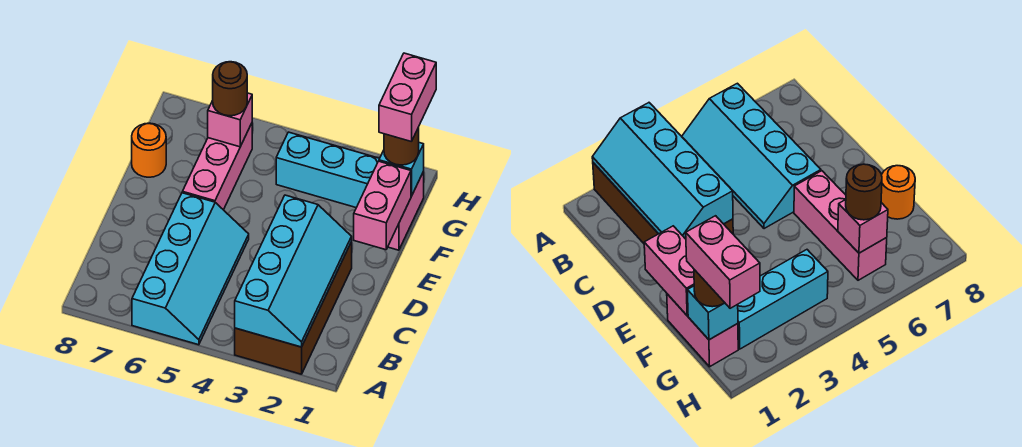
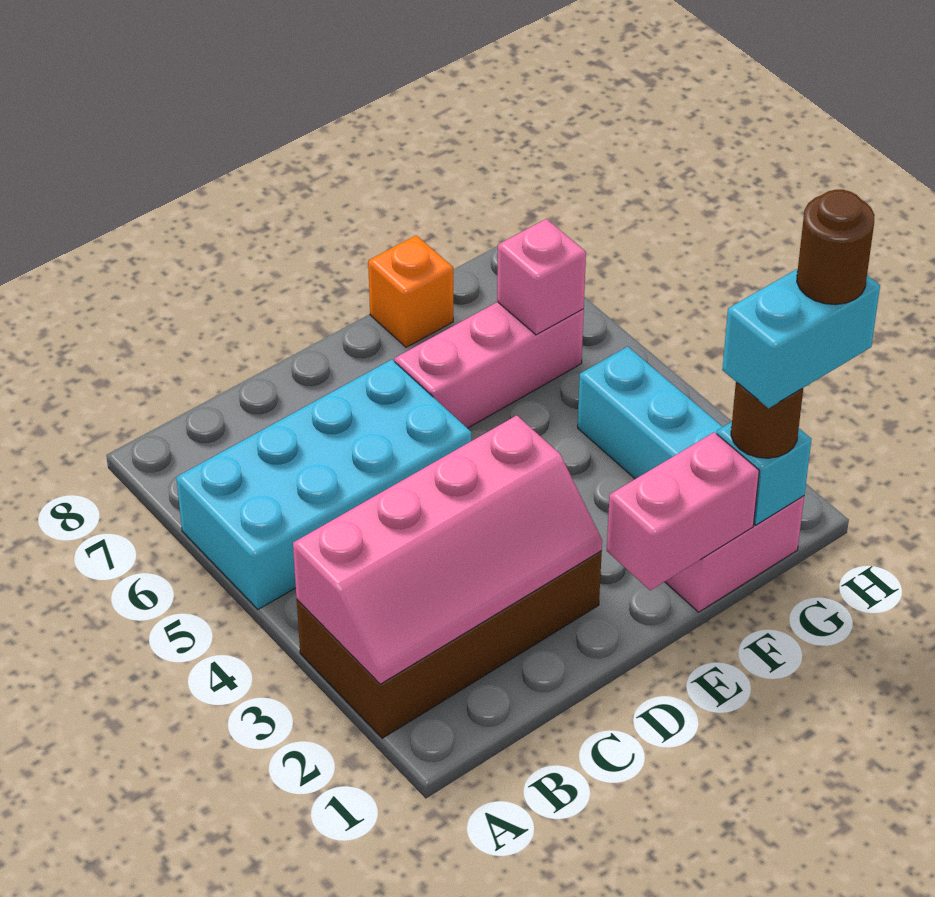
cyan slope A2:D3 level 2 top 3 -> pink slope A2:D3 level 2 top 3
cyan slope A5:D6 level 1 top 6 -> cyan brick A5:D6 level 1
orange round brick F8 level 1 -> orange brick F8 level 1
pink brick G1:H1 level 4 -> cyan brick G1:H1 level 4
brown round brick G6 level 3 -> brown round brick H1 level 5

